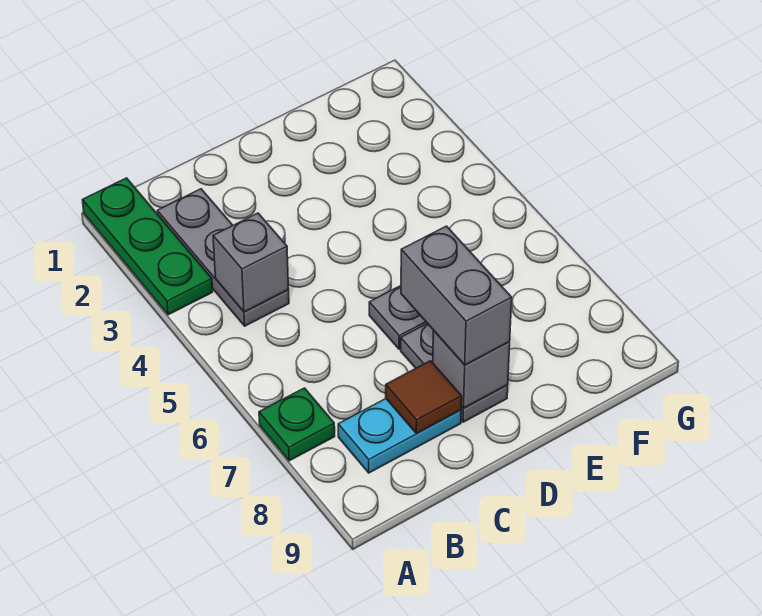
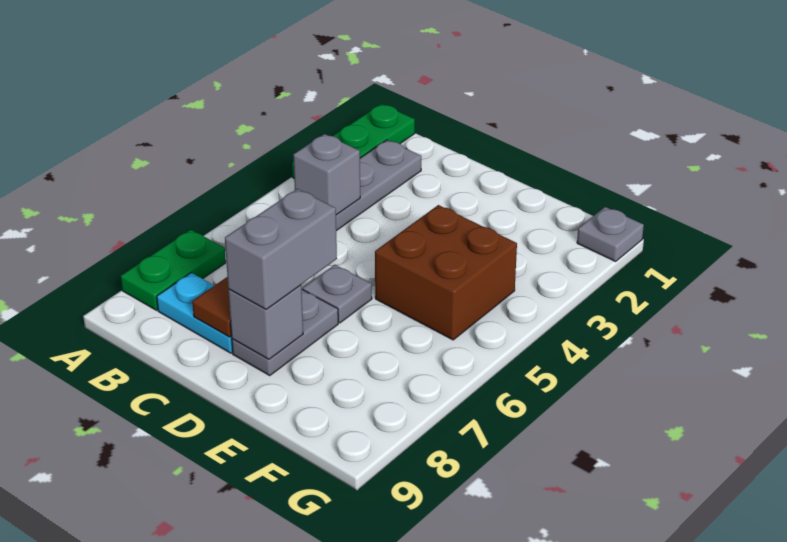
green plate A7 level 1 -> green plate A7:A8 level 1
none -> brown brick E4:F5 level 1
none -> grey plate G1 level 1

